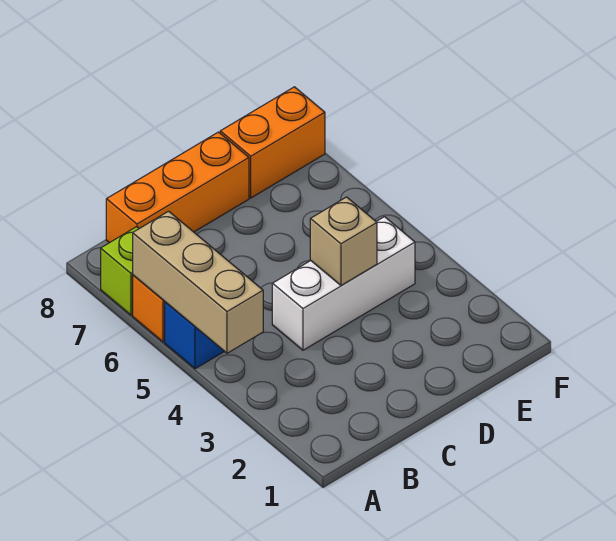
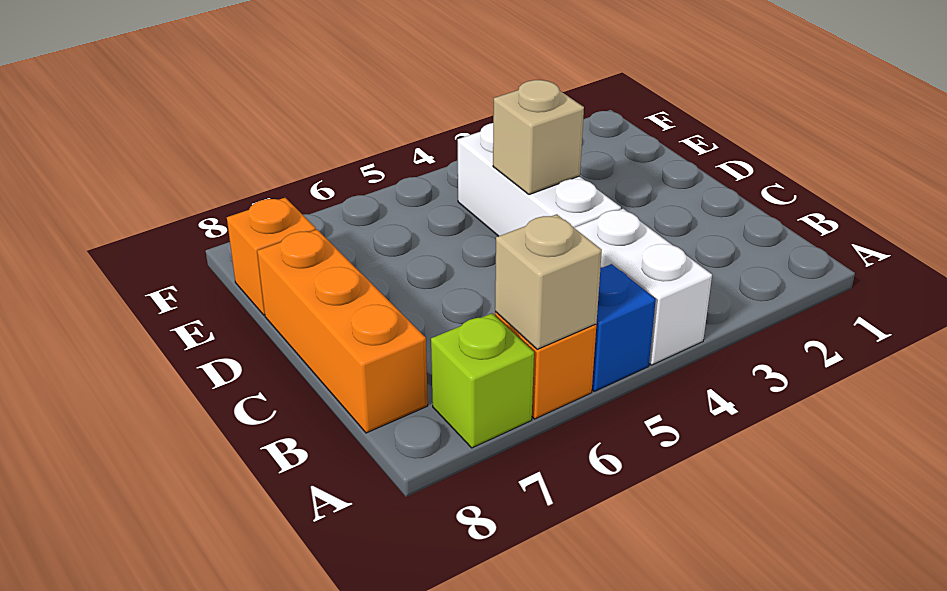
none -> white brick A4:B4 level 1
tan brick A4:A6 level 2 -> tan brick A6 level 2
orange brick E8:F8 level 1 -> orange brick E8 level 1

